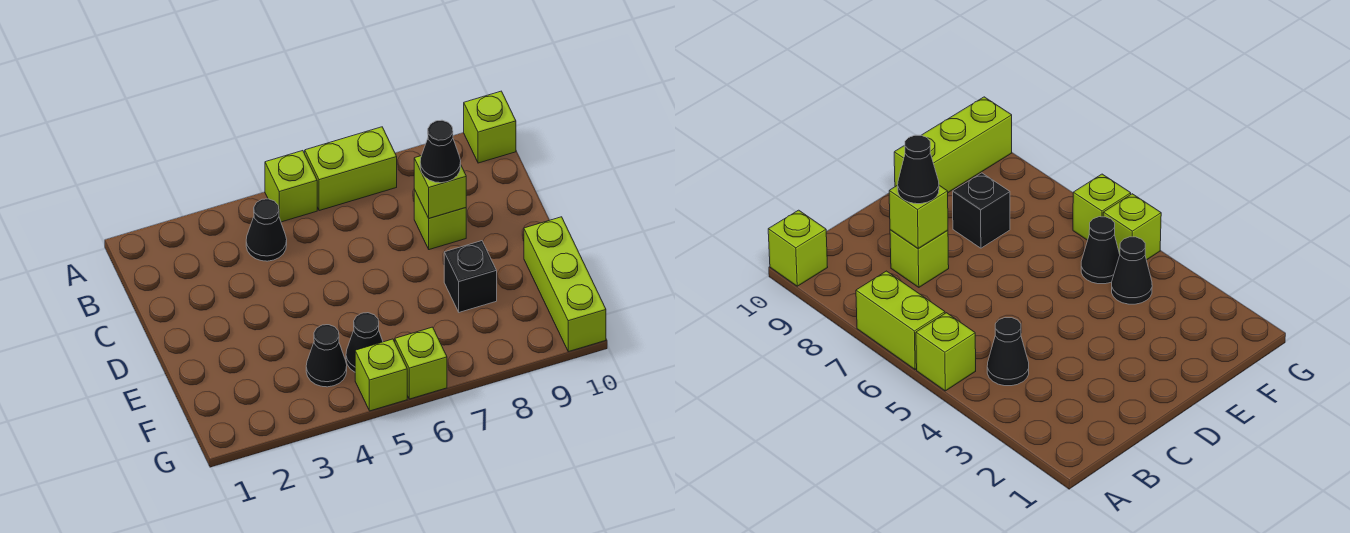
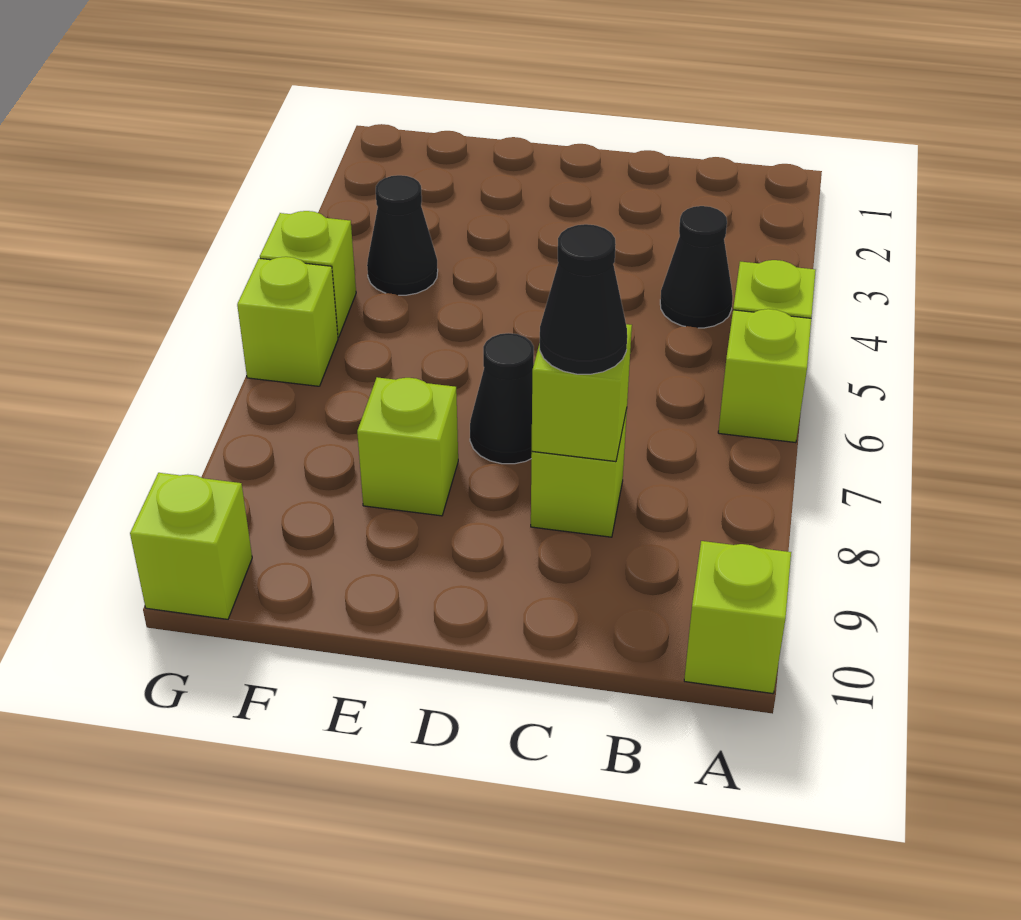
lime brick A6:A7 level 1 -> lime brick A6 level 1
black brick E8 level 1 -> lime brick E8 level 1
lime brick E10:G10 level 1 -> lime brick G10 level 1
black cone F5 level 1 -> black cone D7 level 1

